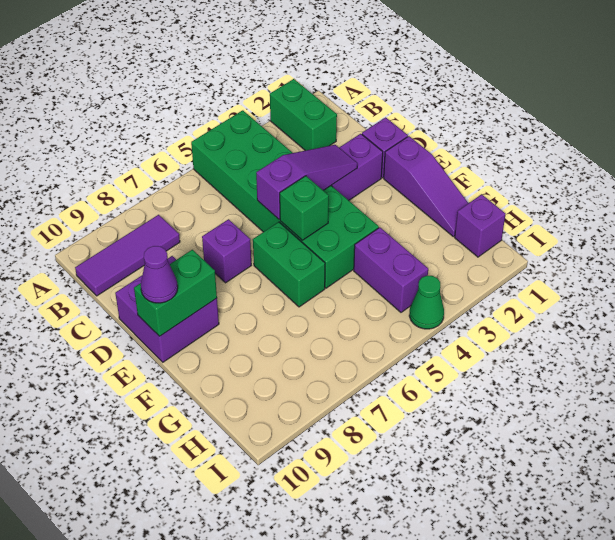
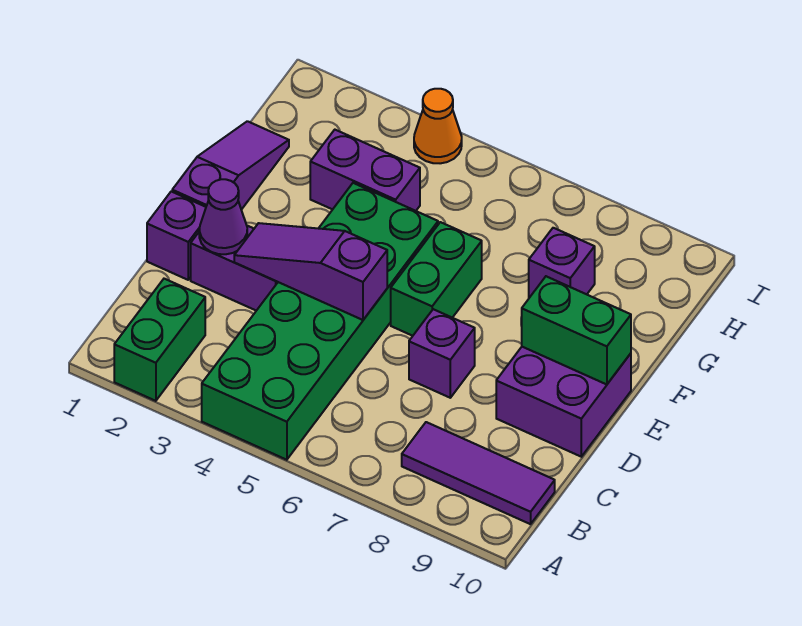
green brick E5 level 2 -> none
purple cone E10 level 3 -> purple cone D2 level 2
purple brick G4:H4 level 1 -> purple brick G3:G4 level 1
purple brick H1 level 1 -> purple brick G8 level 1
green cone I4 level 1 -> orange cone I4 level 1

